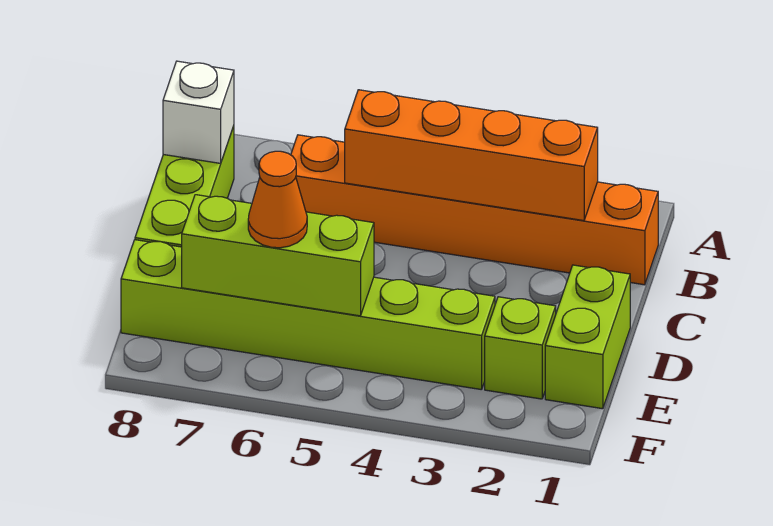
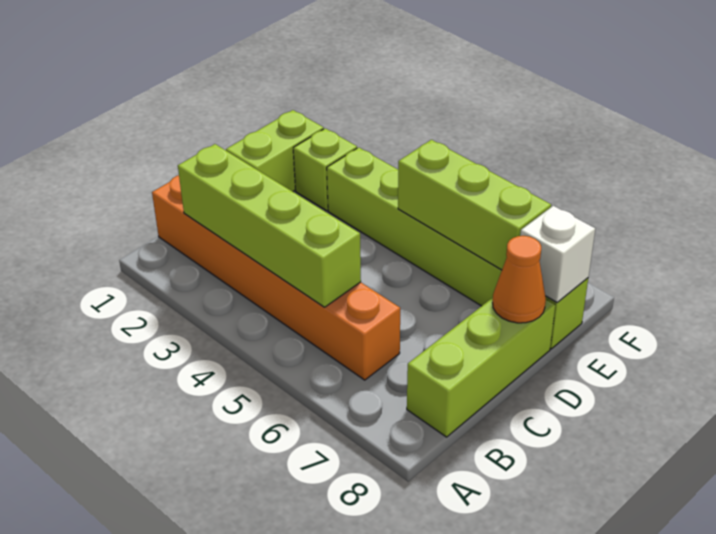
orange brick B2:B5 level 2 -> lime brick B2:B5 level 2
white brick B8 level 2 -> white brick E8 level 2
orange cone E6 level 3 -> orange cone D8 level 2

